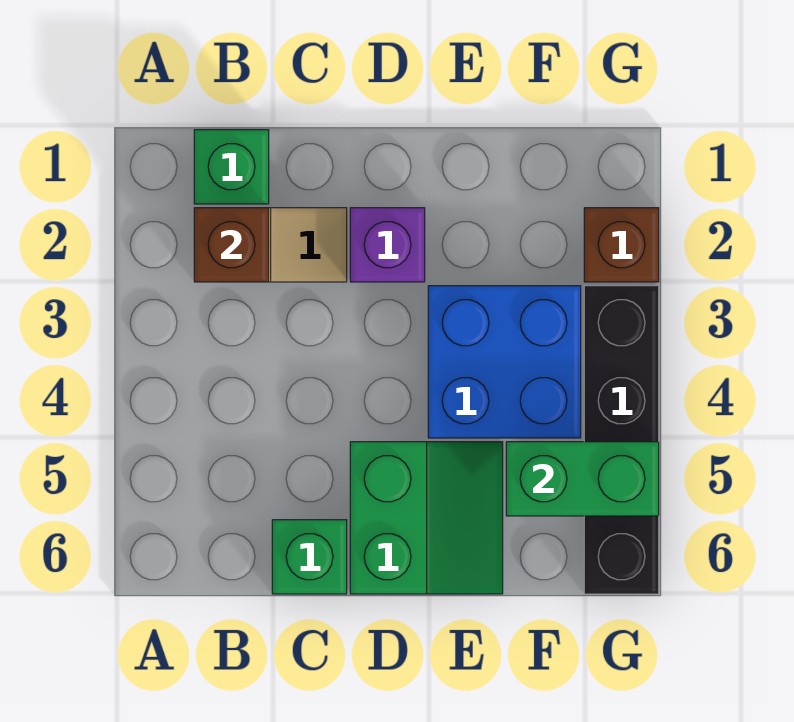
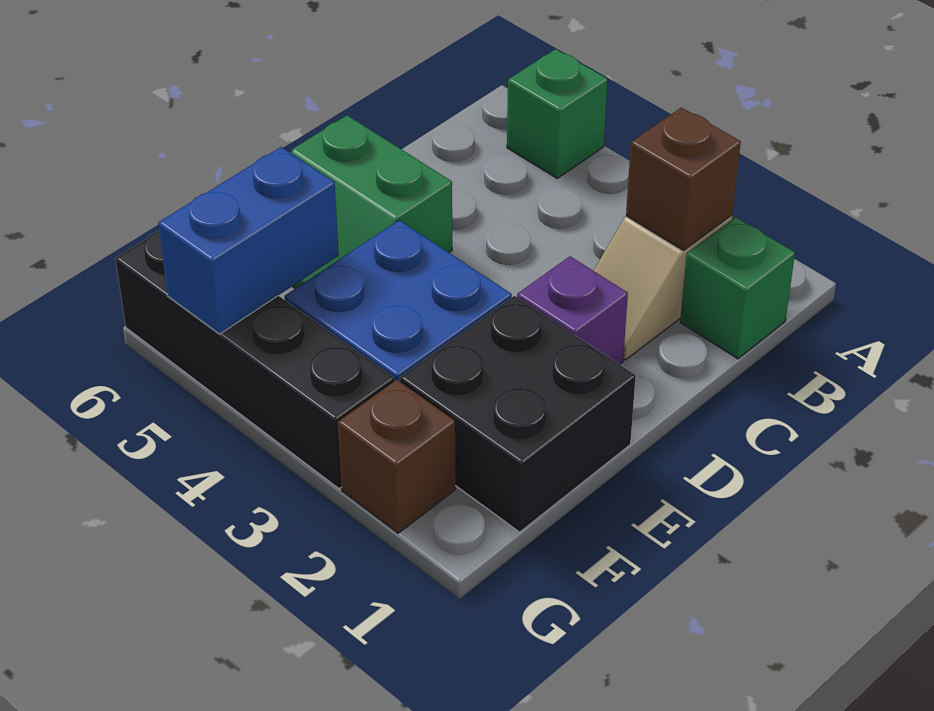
green brick C6 level 1 -> green brick A5 level 1
none -> black brick E1:F2 level 1
green brick F5:G5 level 2 -> blue brick F5:G5 level 2

